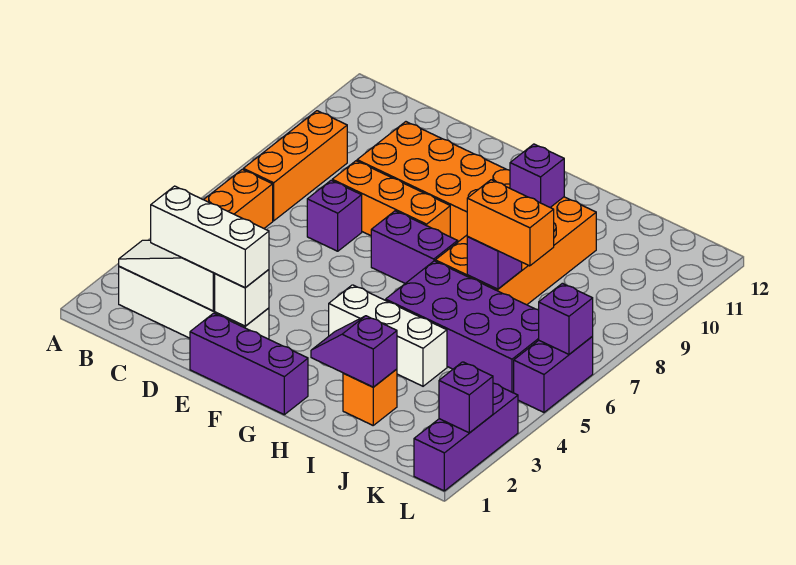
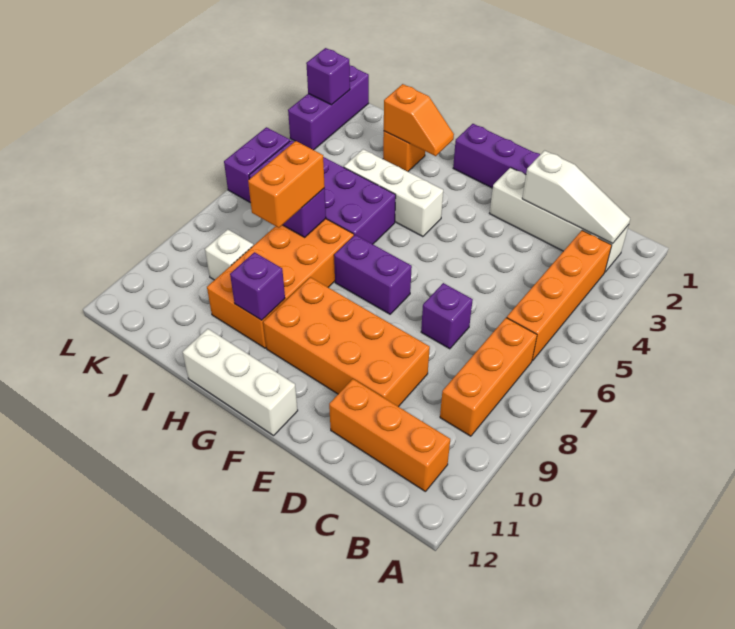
white brick C2:E2 level 3 -> white brick F12:H12 level 1
orange brick D8:F8 level 1 -> orange brick B11:D11 level 1
white brick E2 level 2 -> white brick J9 level 1
purple slope H2:I2 level 2 top I -> orange slope H2:I2 level 2 top I
orange brick I7:J7 level 3 -> orange brick I7:I8 level 3
purple brick L6 level 2 -> none

